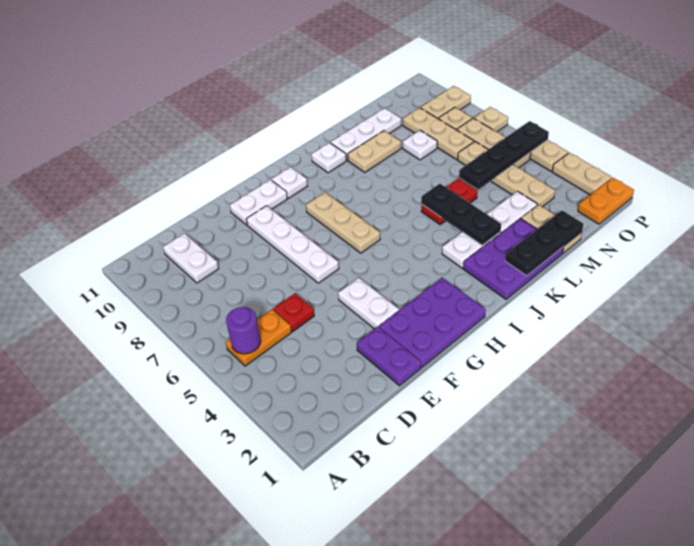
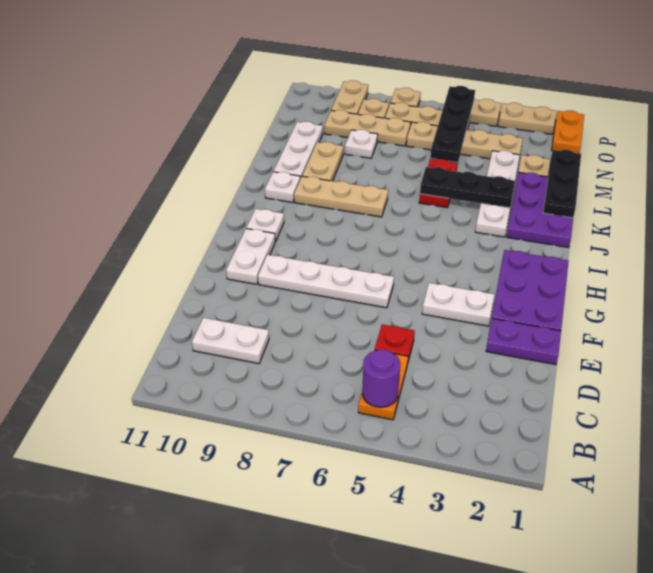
tan plate H6:H8 level 1 -> tan plate J7:J9 level 1

